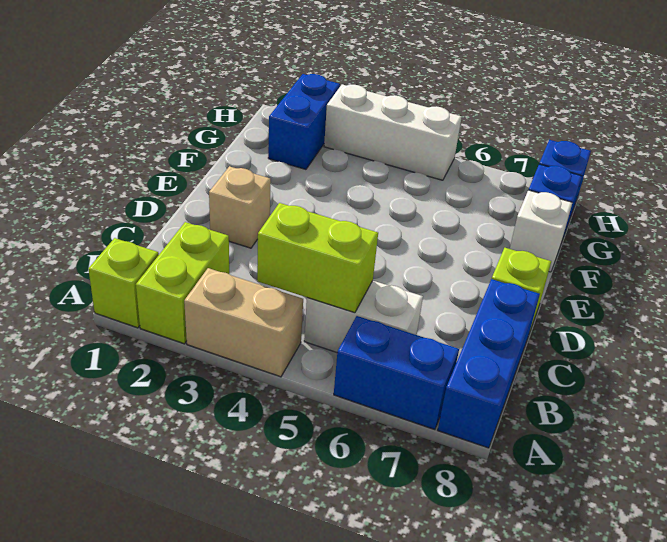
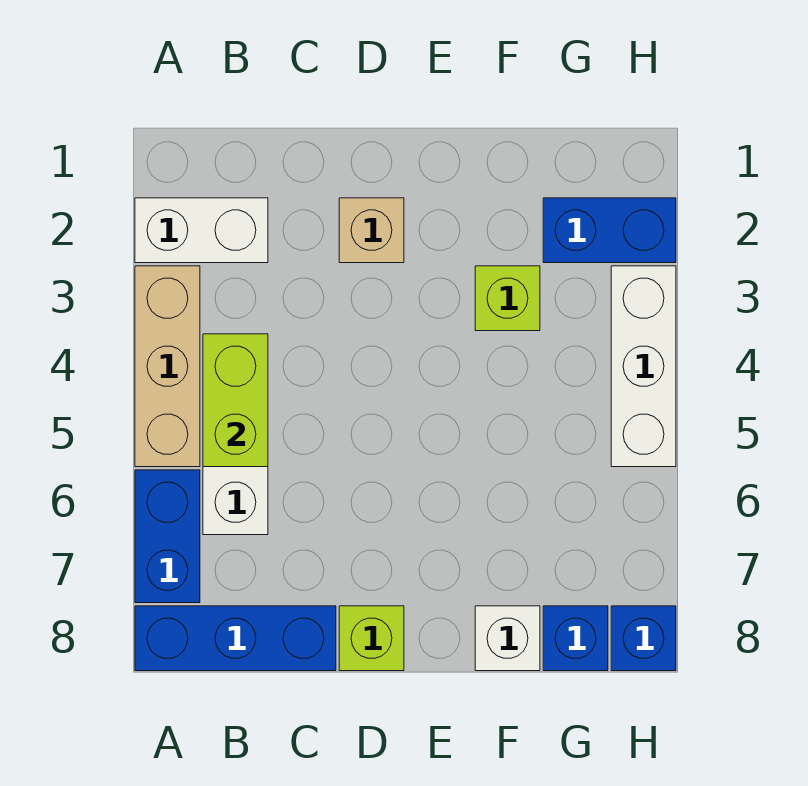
lime brick A1 level 1 -> lime brick F3 level 1
lime brick A2:B2 level 1 -> white brick A2:B2 level 1
tan brick A3:A4 level 1 -> tan brick A3:A5 level 1

